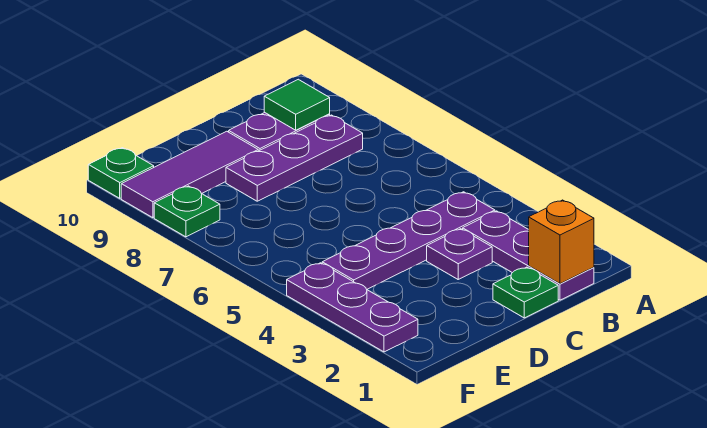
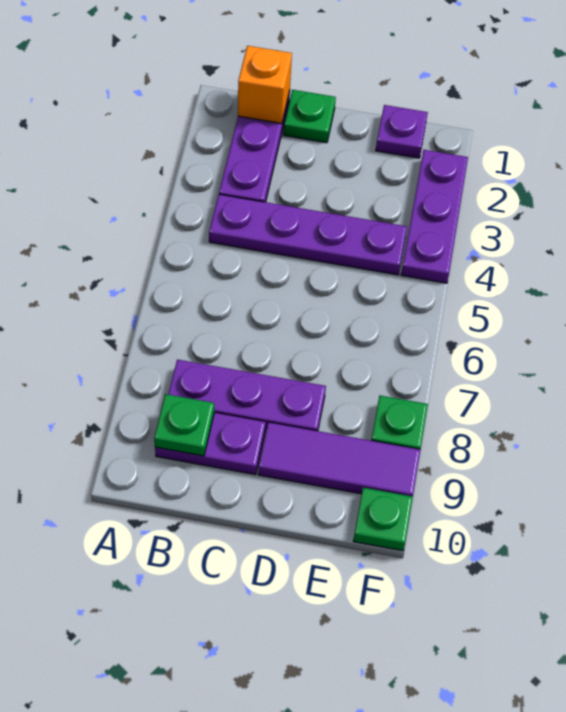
green tile B9 level 2 -> green plate B9 level 2
purple plate C3 level 1 -> purple plate E1 level 1

